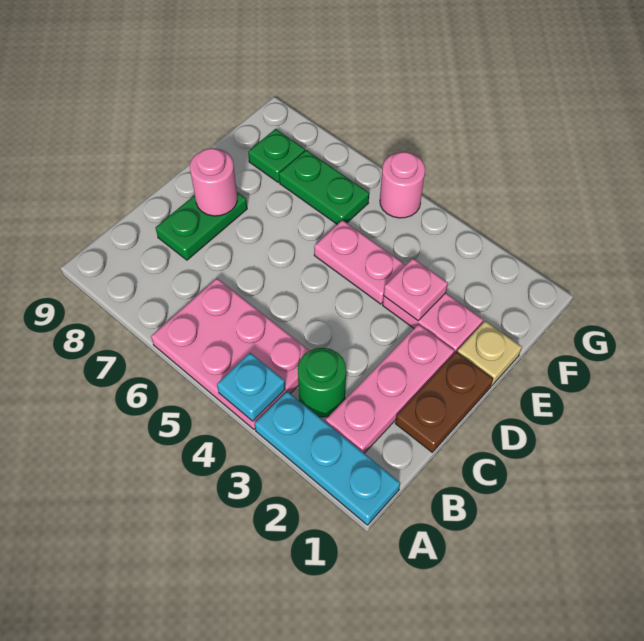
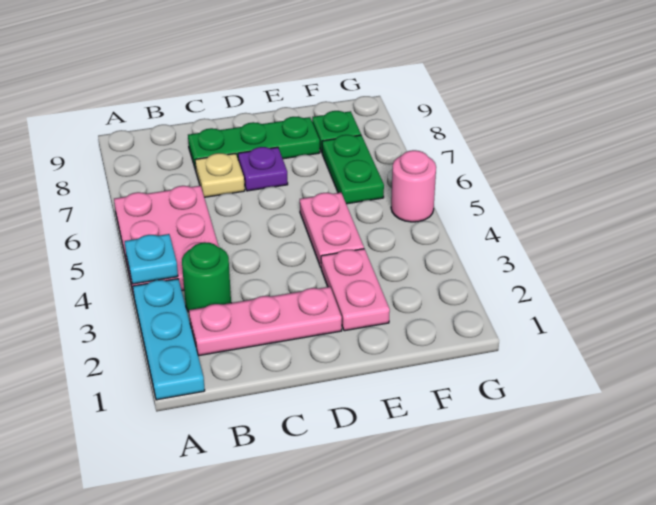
brown plate C1:D1 level 1 -> none
green plate C8:D8 level 1 -> green plate C8:E8 level 1
none -> purple plate D7 level 1
pink round brick D8 level 2 -> none
tan plate E1 level 1 -> tan plate C7 level 1
pink plate E3 level 2 -> none

